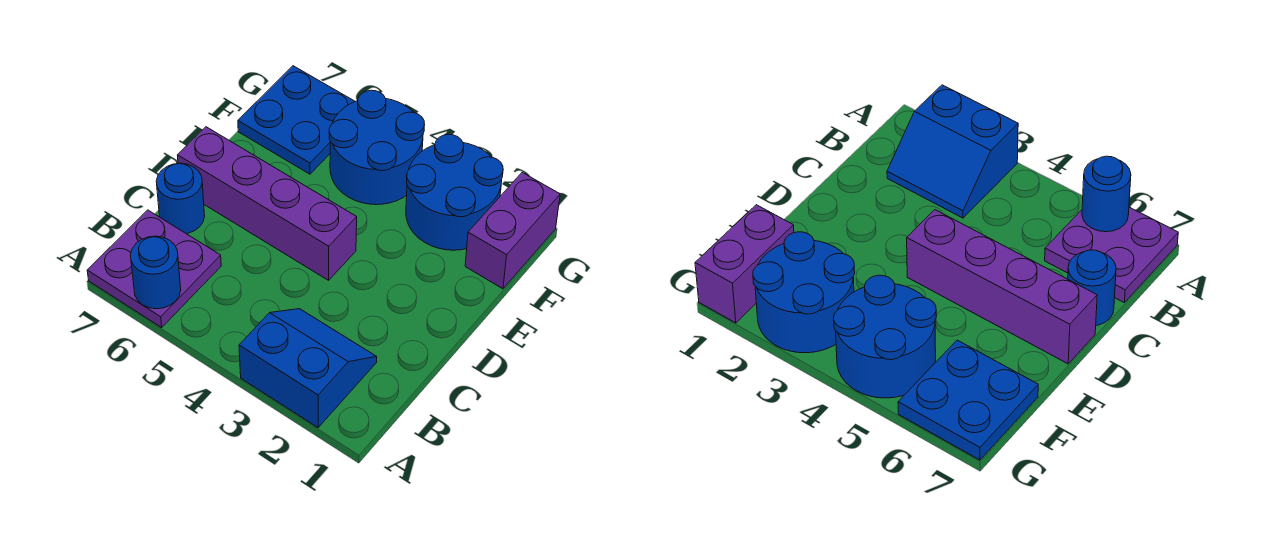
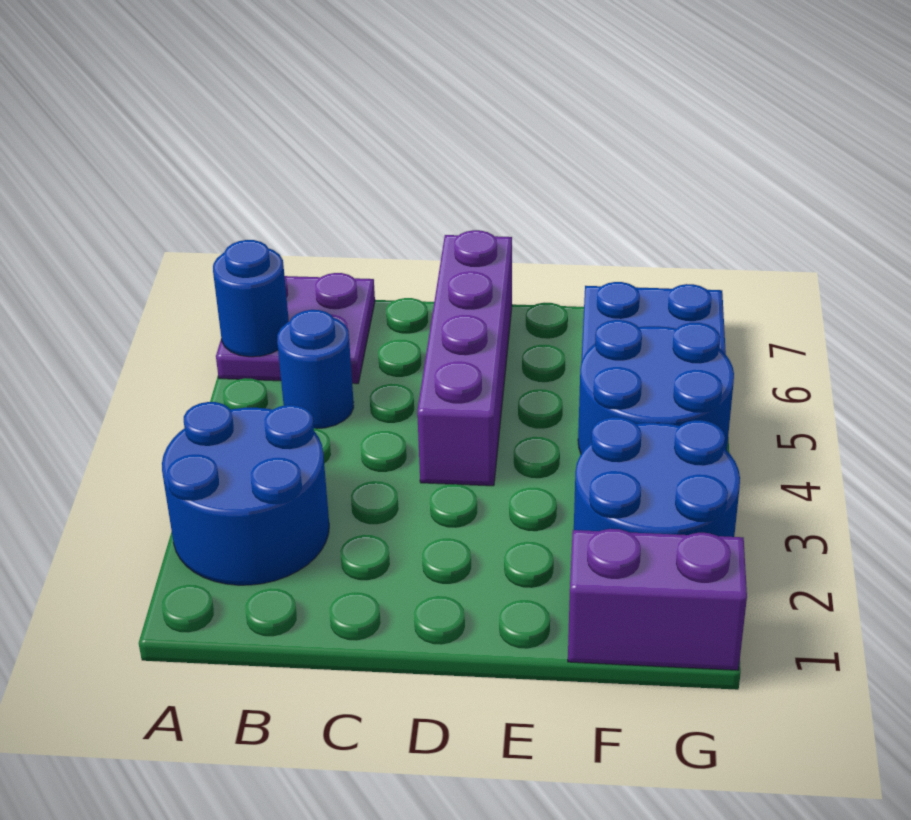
blue slope A2:B3 level 1 top A -> blue round brick A2:B3 level 1
blue round brick C7 level 1 -> blue round brick B5 level 1

